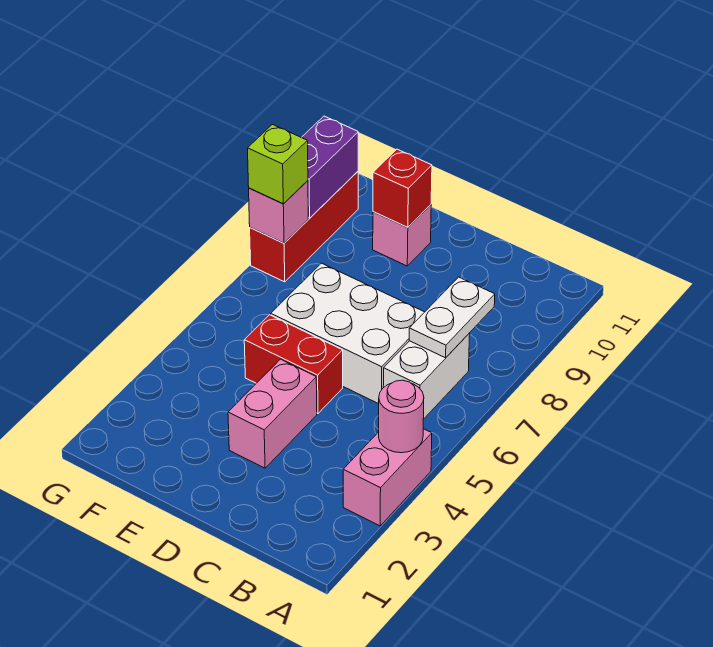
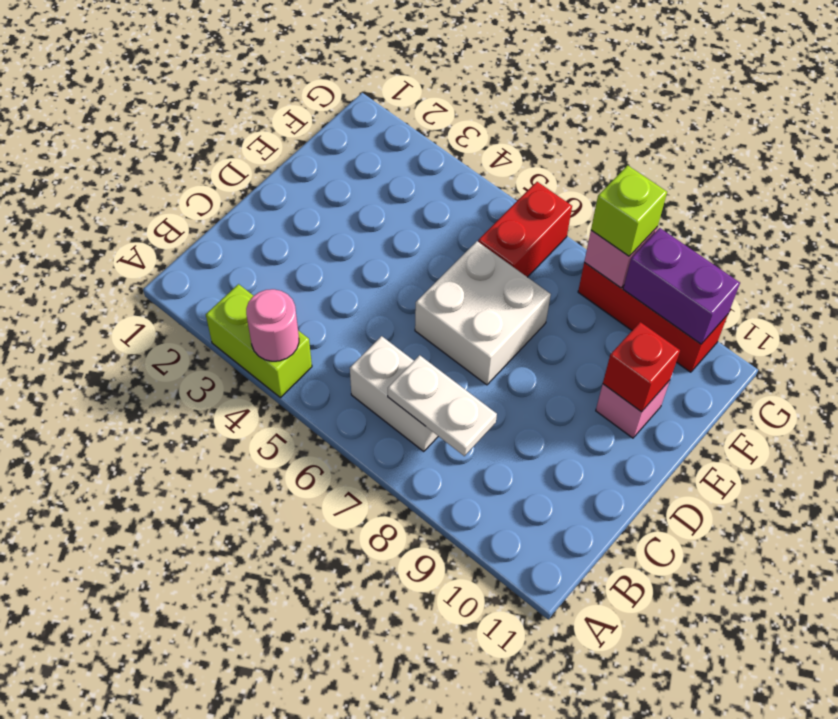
pink brick A3:A4 level 1 -> lime brick A3:A4 level 1
white brick C6:E7 level 1 -> white brick D6:E7 level 1
pink brick D3:D4 level 1 -> none
red brick D5:E5 level 1 -> red brick F6:G6 level 1

